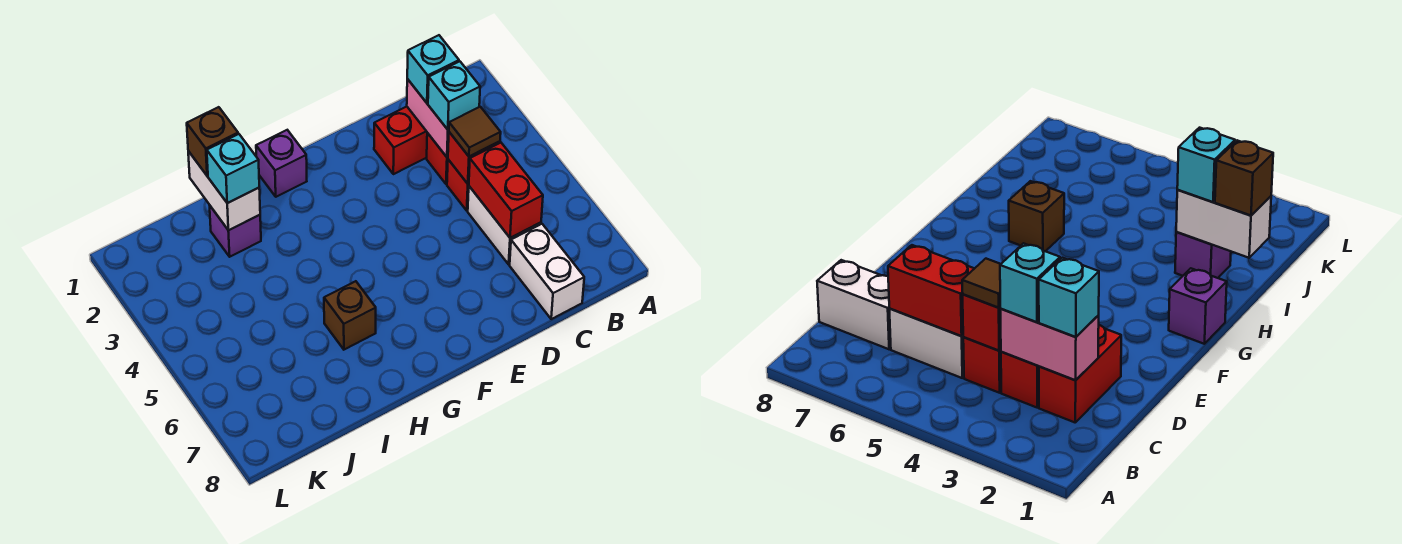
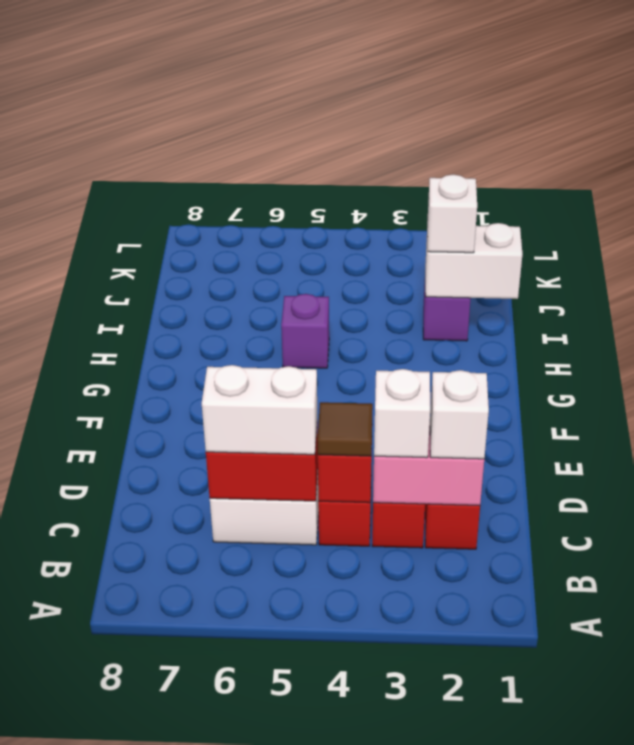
cyan brick C2 level 3 -> white brick C2 level 3
cyan brick C3 level 3 -> white brick C3 level 3
white brick C7:C8 level 1 -> white brick C5:C6 level 3
purple brick G1 level 1 -> purple brick H5 level 1
brown brick H6 level 1 -> none
brown brick I1 level 3 -> none
cyan brick I2 level 3 -> white brick I2 level 3

